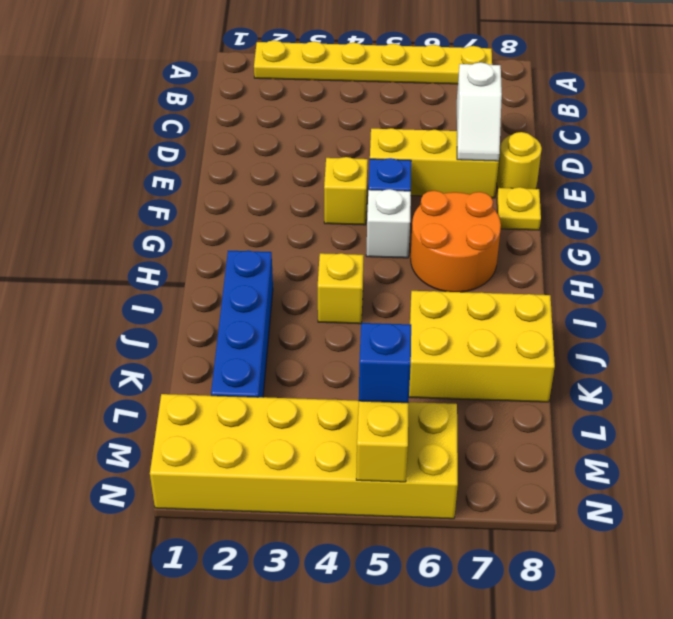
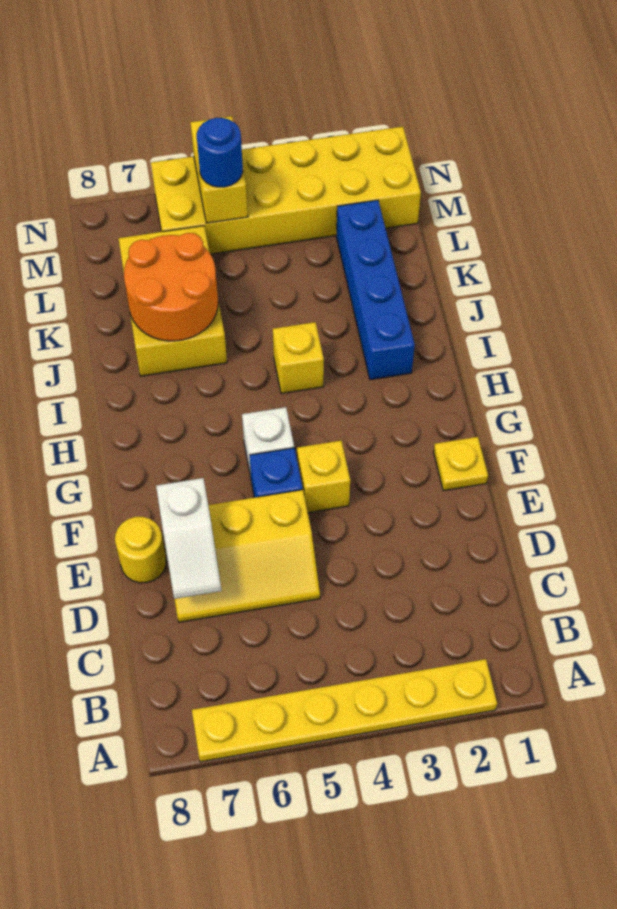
white slope D7:E7 level 2 top D -> white slope D7:E7 level 2 top E
yellow plate F8 level 1 -> yellow plate F1 level 1
orange round brick G6:H7 level 1 -> orange round brick J6:K7 level 2
yellow brick J6:K8 level 1 -> yellow brick J6:L7 level 1
blue brick M5 level 3 -> blue round brick M5 level 3

